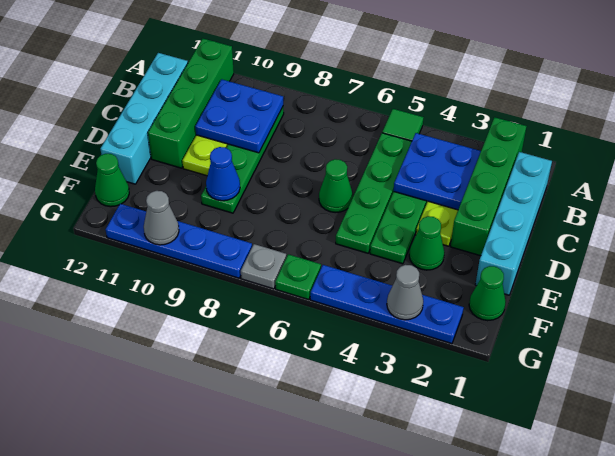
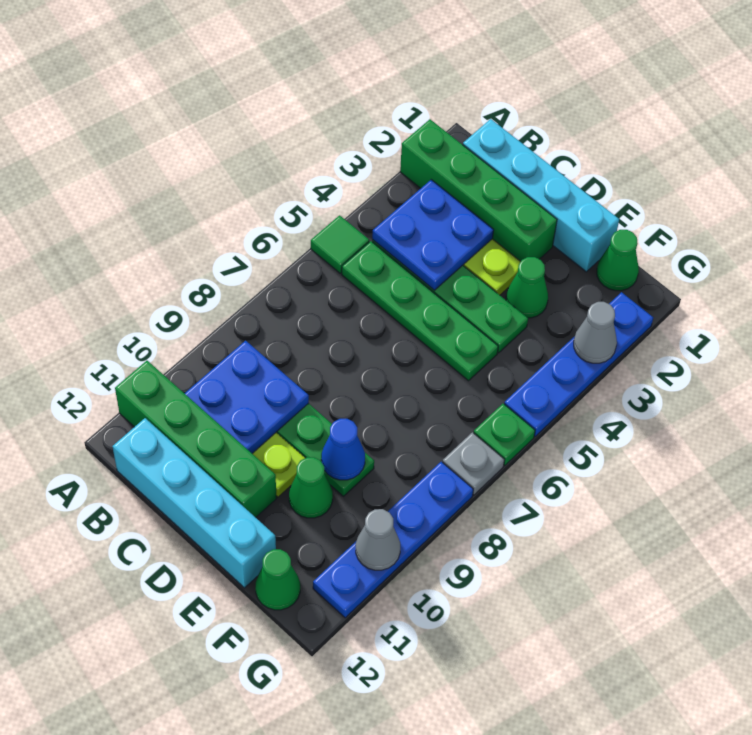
green cone D6 level 1 -> green cone E10 level 1

